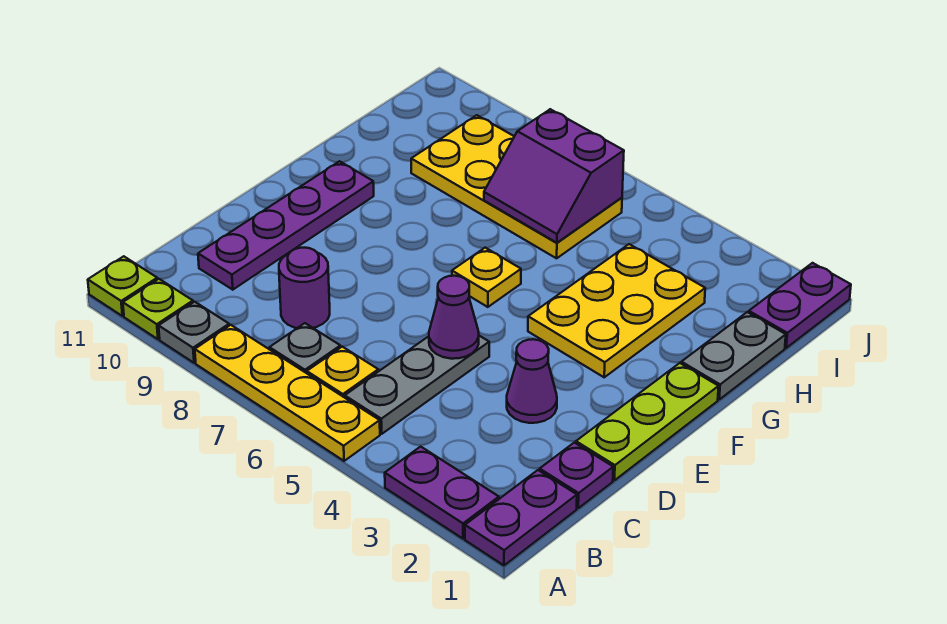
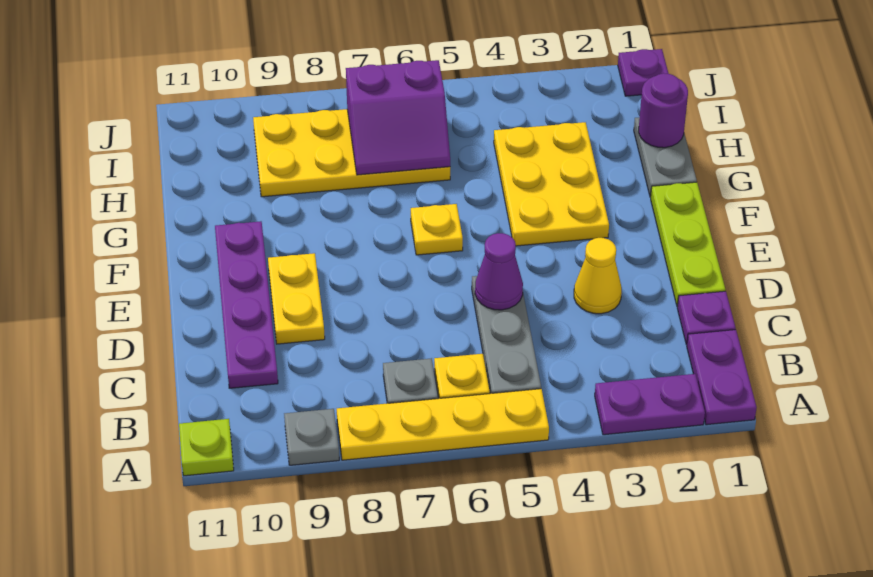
lime plate A10 level 1 -> none
purple round brick C8 level 1 -> purple round brick H1 level 2
purple cone D3 level 1 -> yellow cone D3 level 1
none -> yellow plate D9:E9 level 1
purple plate I1:J1 level 1 -> purple plate J1 level 1

